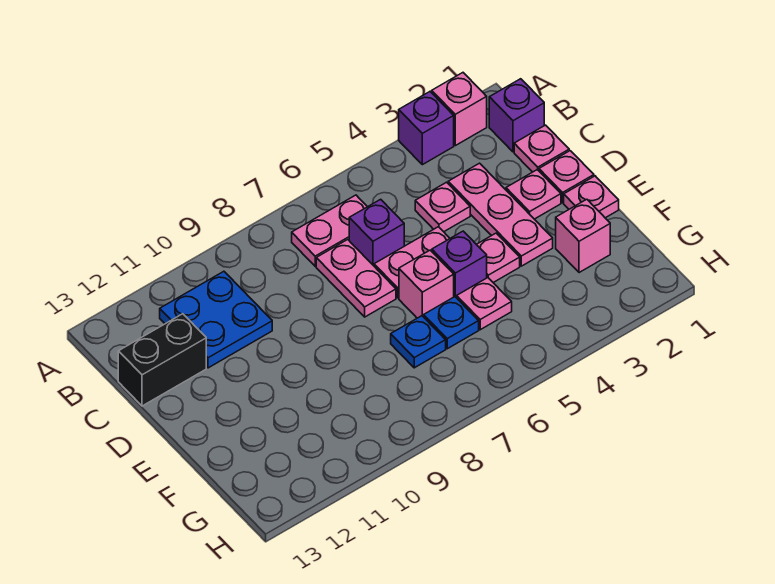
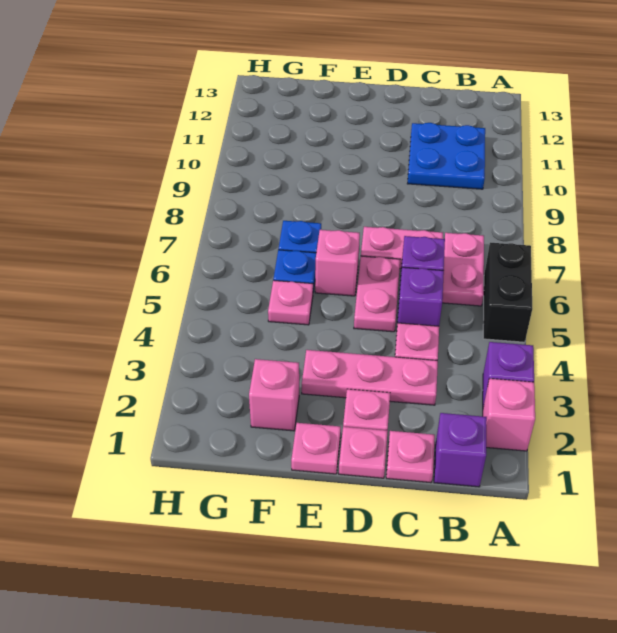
black brick C12:C13 level 1 -> black brick A5:A6 level 1
pink plate E4 level 1 -> none
purple brick E5 level 1 -> purple brick C5 level 1

